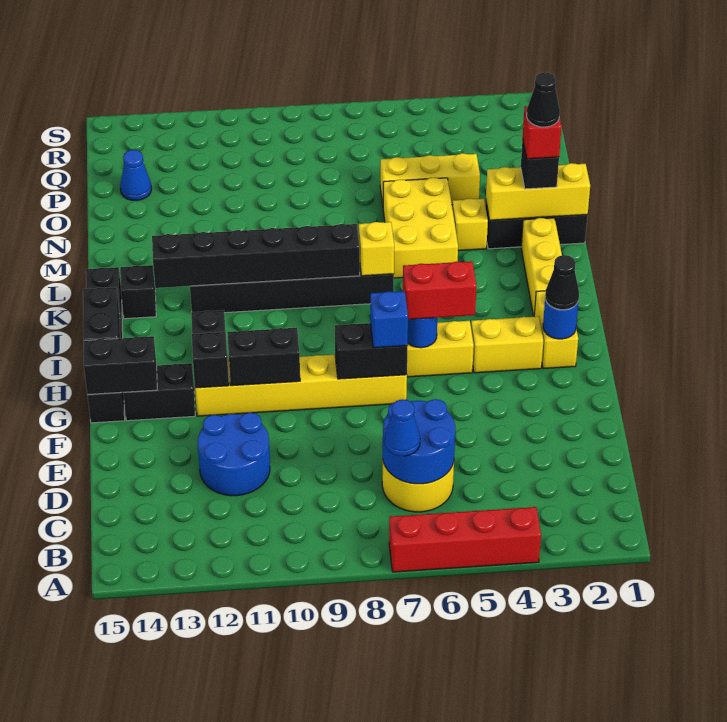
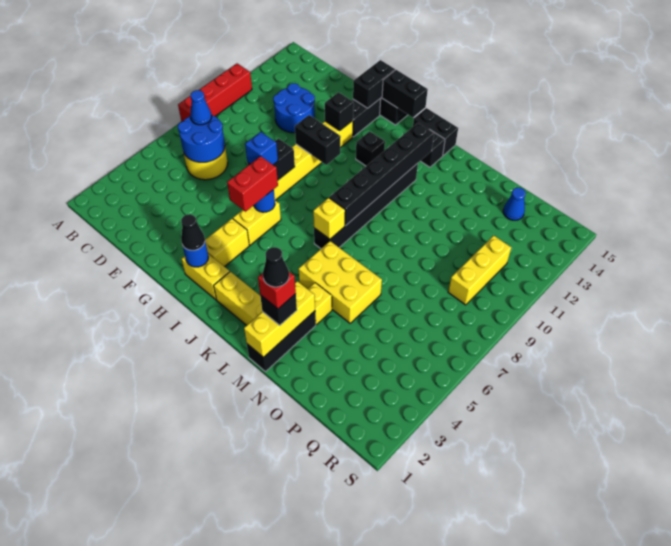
red brick A4:A7 level 1 -> red brick A8:A11 level 1
black brick G10:G11 level 2 -> black brick G10:H10 level 2
yellow brick O4:O6 level 1 -> yellow brick Q9:Q11 level 1

